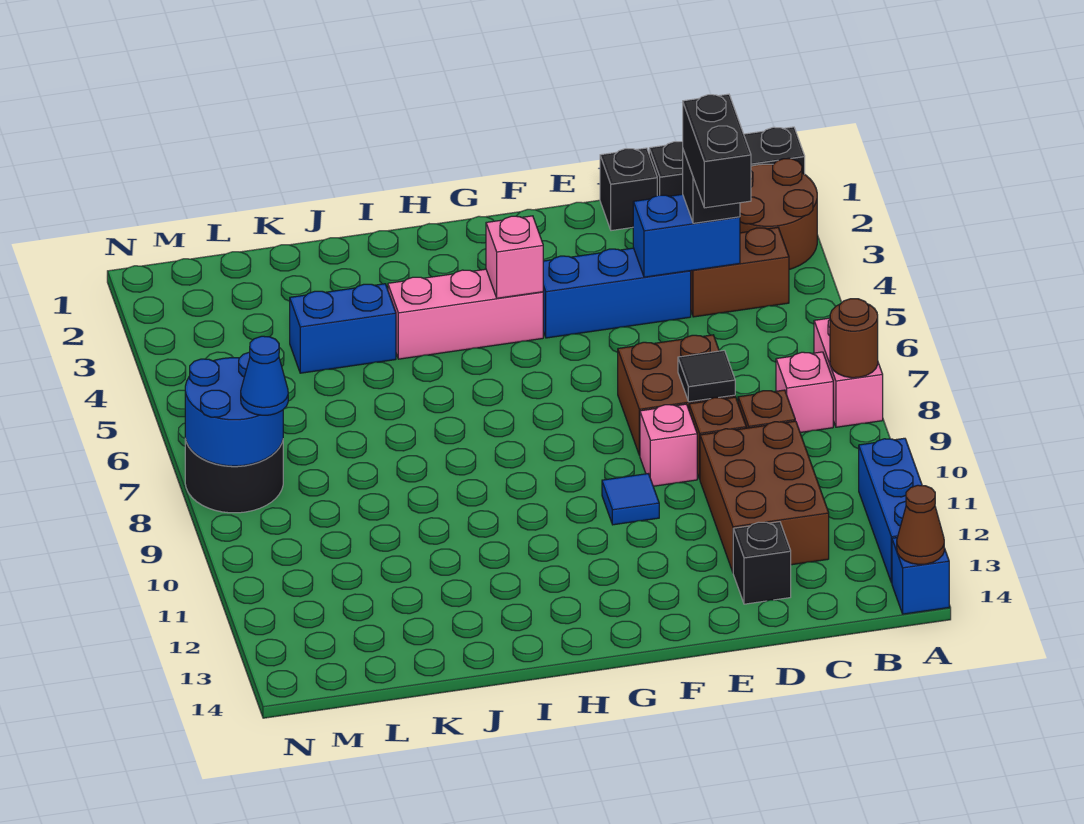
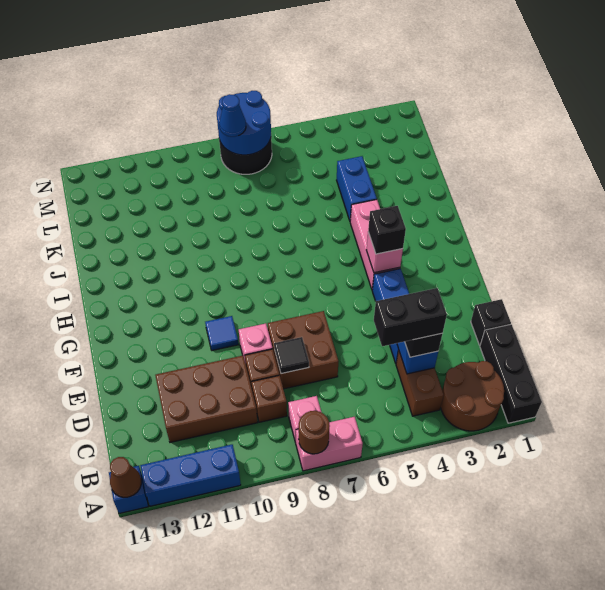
black brick D13 level 1 -> black brick G4 level 3

